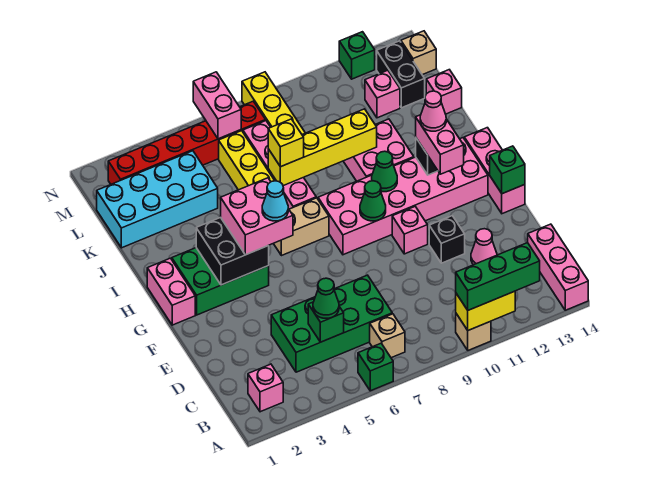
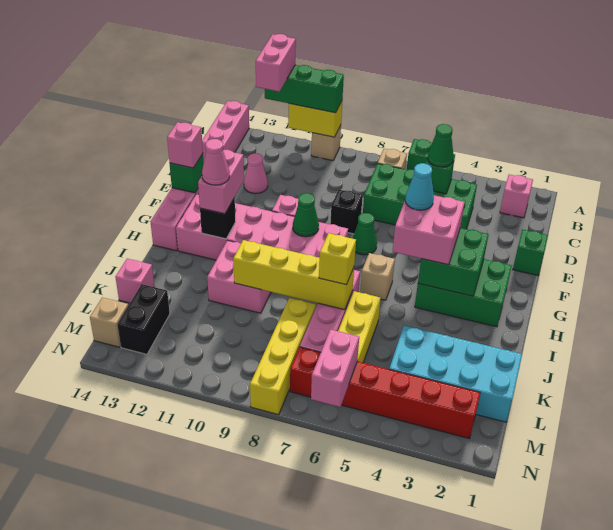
black brick E11 level 1 -> black brick E8 level 1
pink brick G1:H1 level 1 -> pink brick A12:B12 level 4
black brick G3:H4 level 2 -> green brick G3:H4 level 2
tan brick H6:H7 level 1 -> tan brick H6 level 1
green cone H10 level 2 -> green cone F7 level 1
pink brick L12 level 1 -> pink brick F14 level 3
green brick N12 level 1 -> green brick E1 level 1

